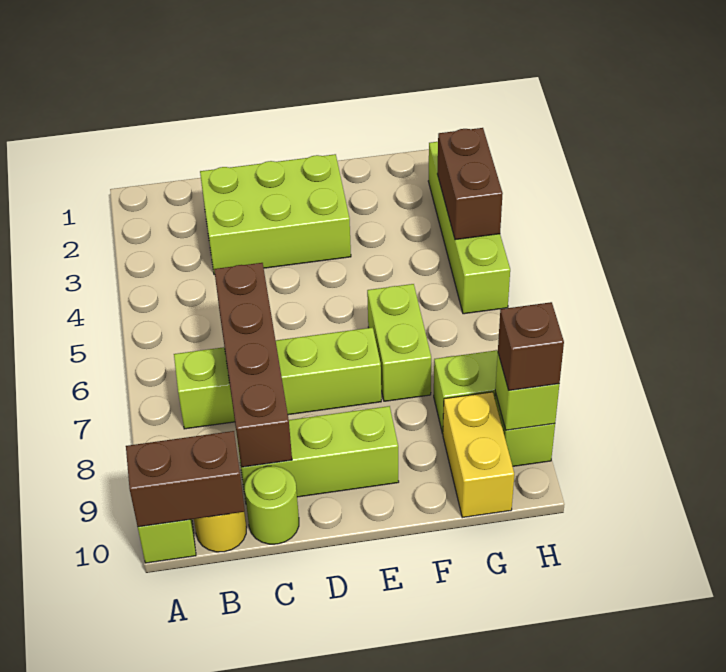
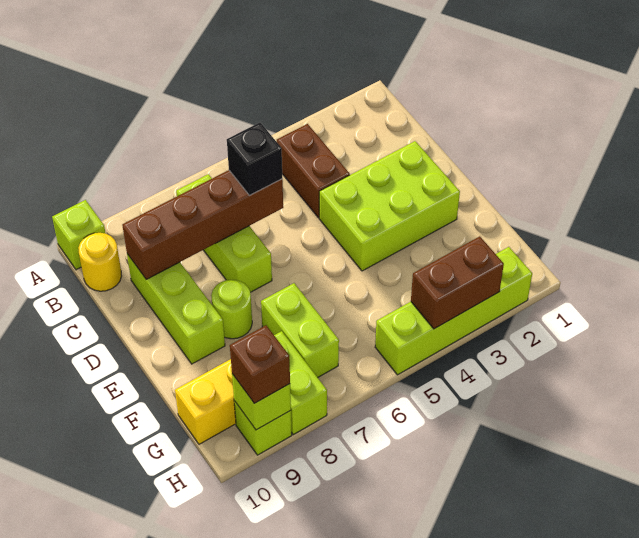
brown brick A10:B10 level 2 -> brown brick B4:C4 level 1
lime brick B7:E7 level 1 -> lime brick B7:D7 level 1
lime brick C2:E3 level 1 -> lime brick D2:E4 level 1
none -> black brick C6 level 3
lime round brick C10 level 1 -> lime round brick E8 level 1
lime brick F6:F7 level 1 -> lime brick F7:G7 level 1

